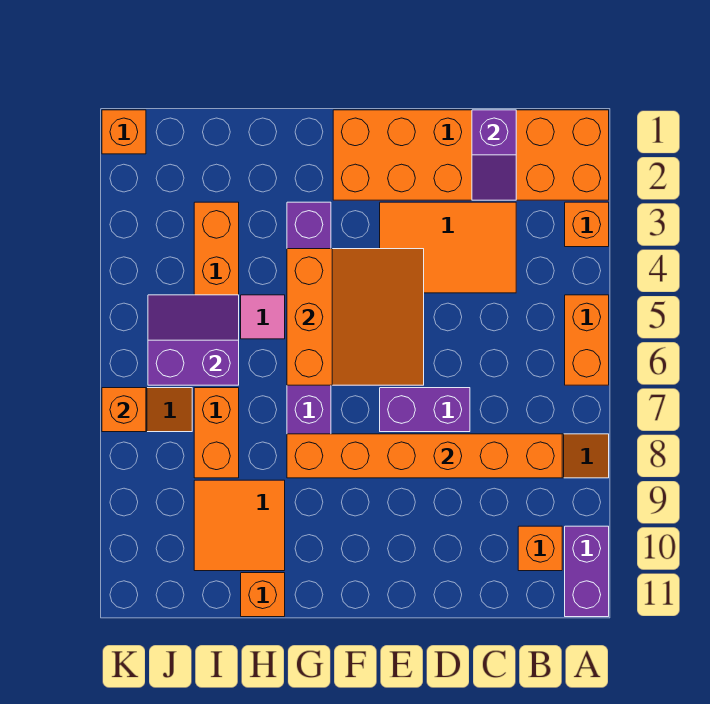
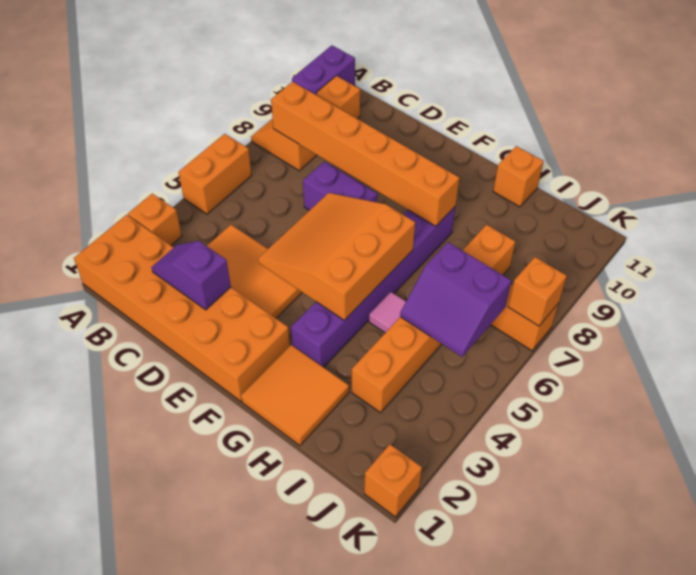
purple slope C1:C2 level 2 top 1 -> purple slope C2:D2 level 2 top D
orange tile H9:I10 level 1 -> orange tile G1:H2 level 1

